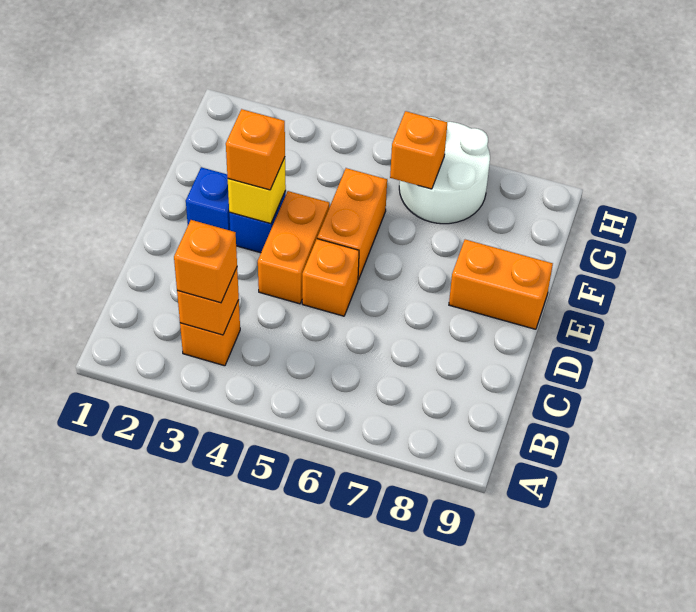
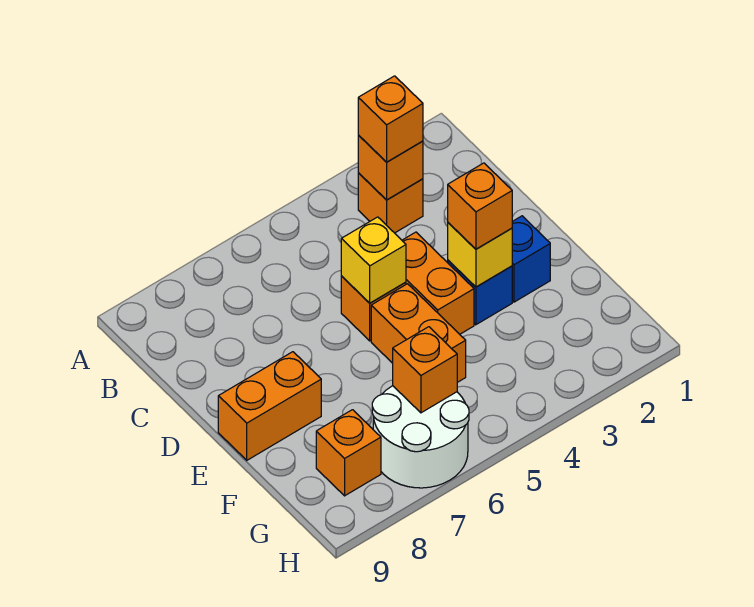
none -> yellow brick D5 level 2
none -> orange brick G8 level 1

